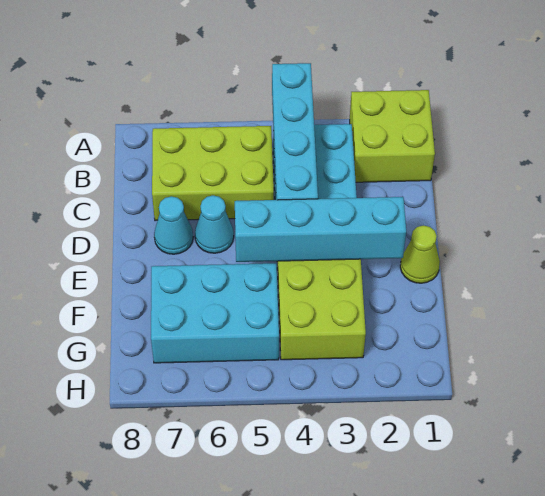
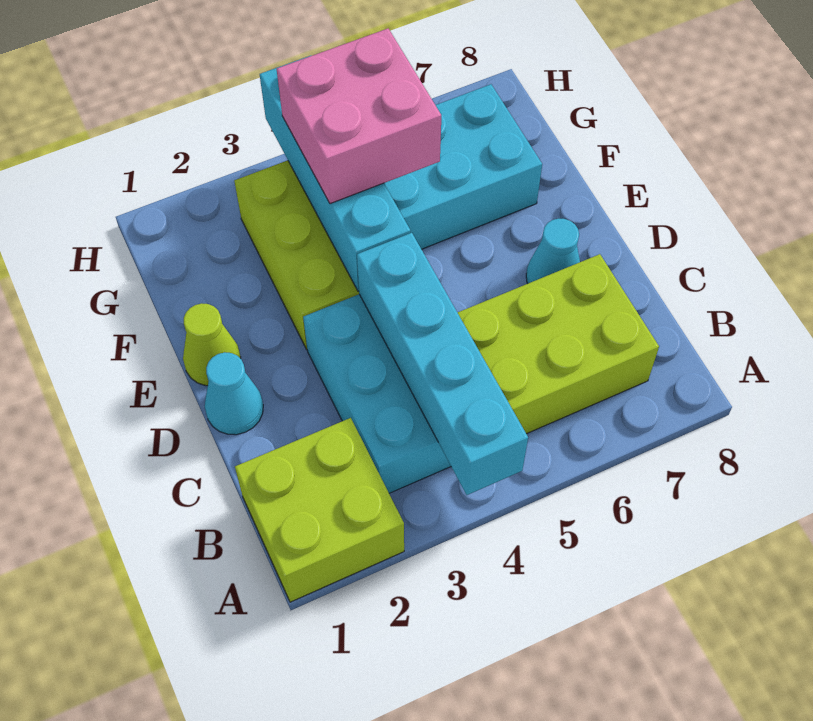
cyan cone D6 level 1 -> cyan cone D1 level 1
cyan brick E2:E5 level 2 -> cyan brick E4:H4 level 2
none -> pink brick F4:G5 level 3

